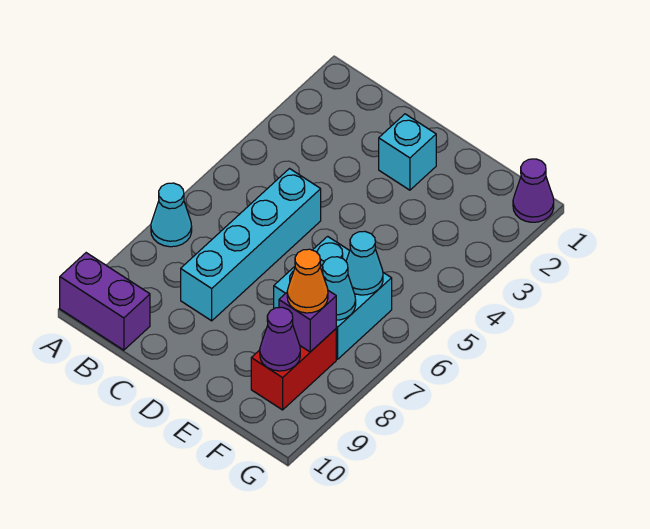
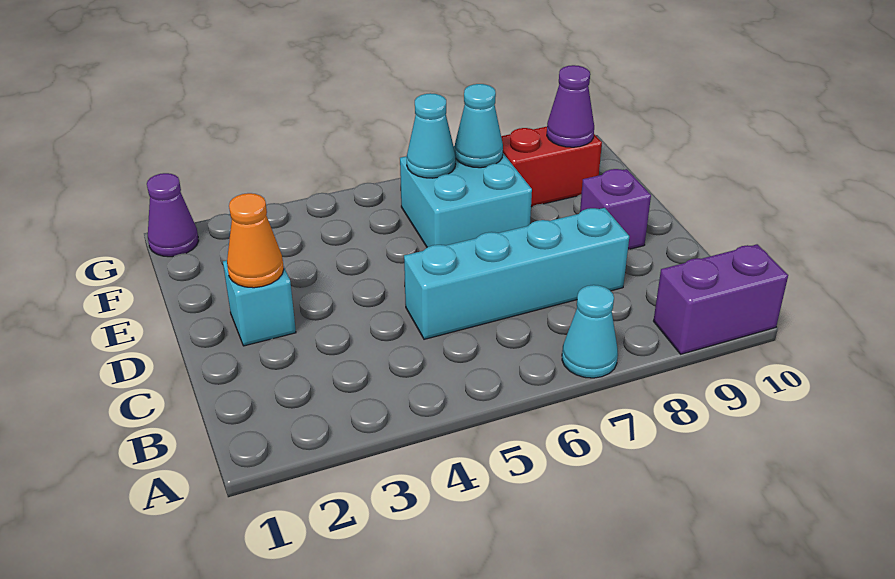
purple brick A10:B10 level 1 -> purple brick A9:A10 level 1
purple brick F8 level 2 -> purple brick D9 level 1
orange cone F8 level 3 -> orange cone D2 level 2

